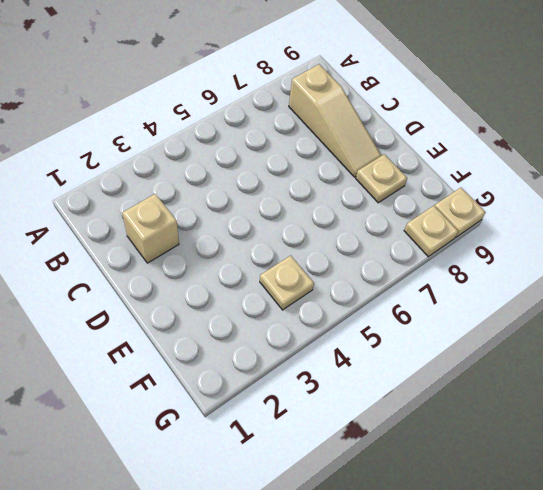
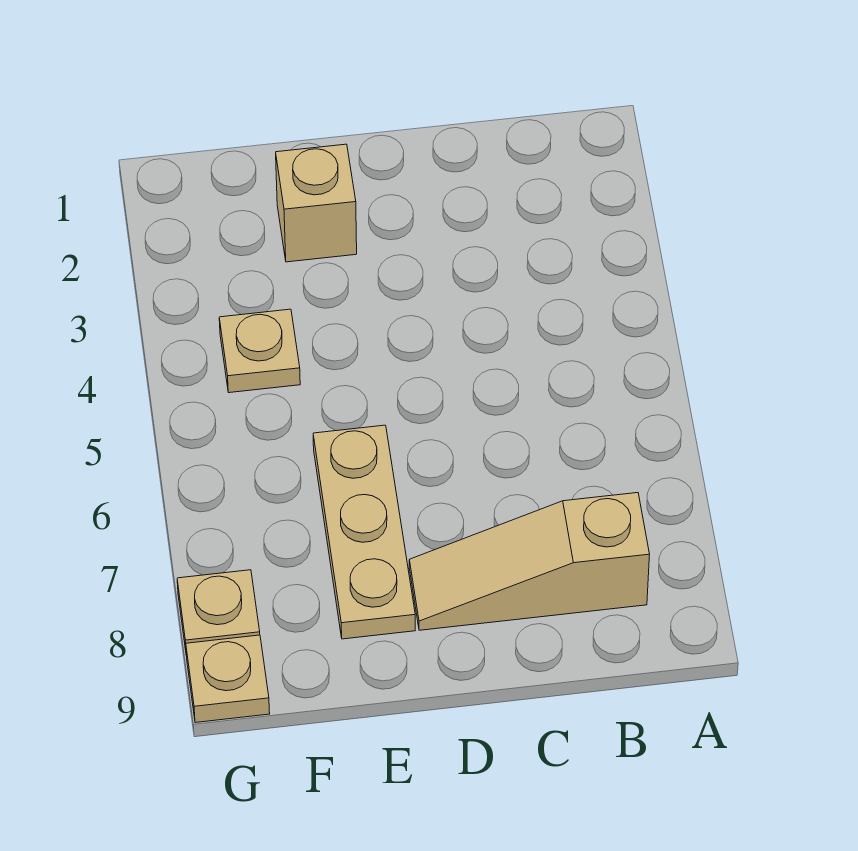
tan brick C2 level 1 -> tan brick E2 level 1
tan plate E8 level 1 -> tan plate E6:E8 level 1

